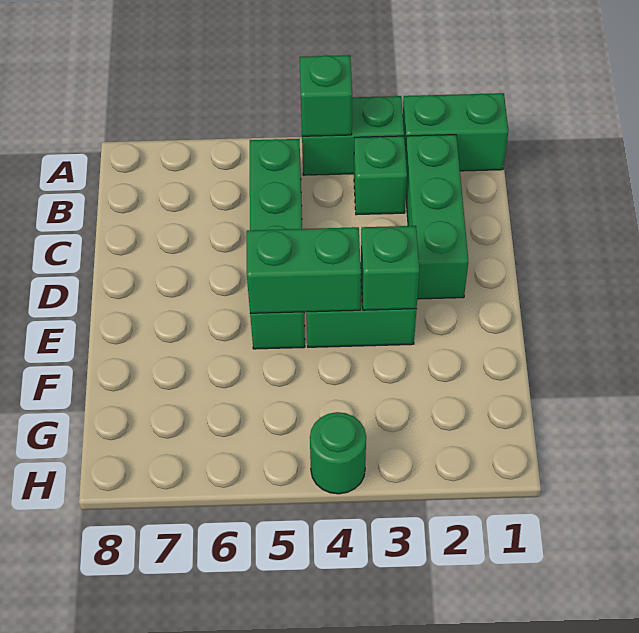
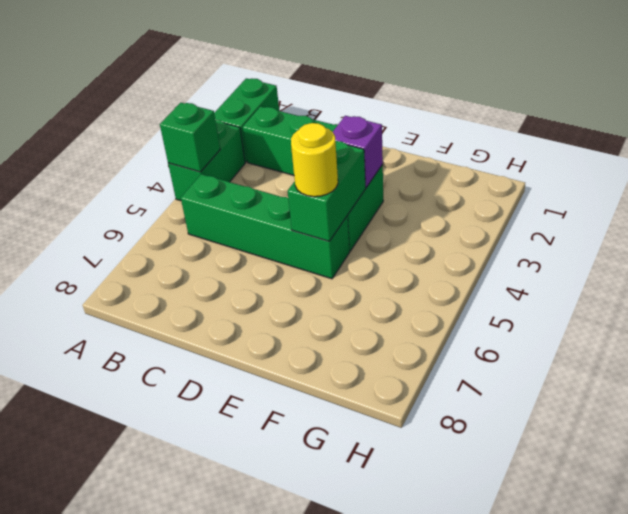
green brick B3 level 1 -> none
green brick E3 level 2 -> purple brick E3 level 2
none -> yellow round brick E5 level 3
green round brick H4 level 1 -> none

